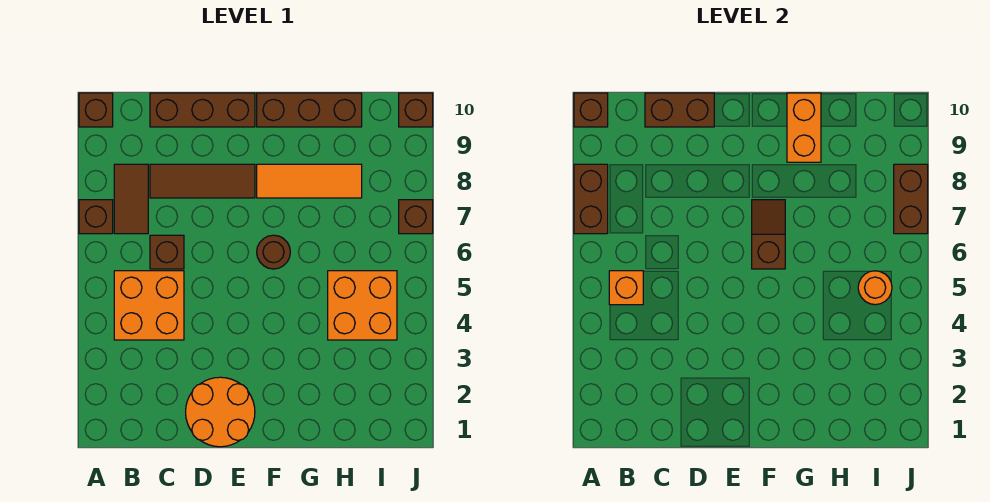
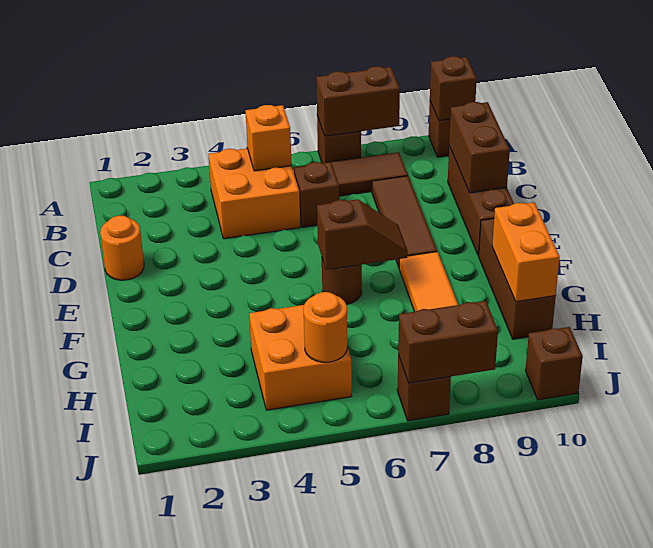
orange round brick D1:E2 level 1 -> orange round brick D1 level 1
orange brick G9:G10 level 2 -> orange brick G10:H10 level 2

